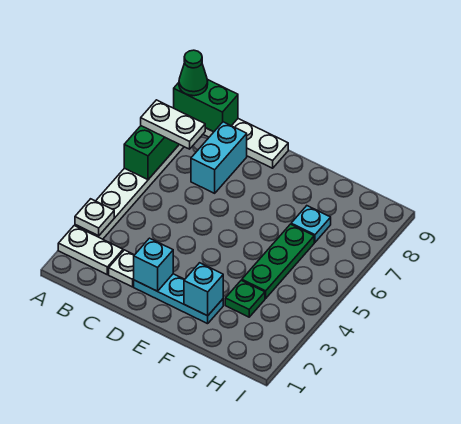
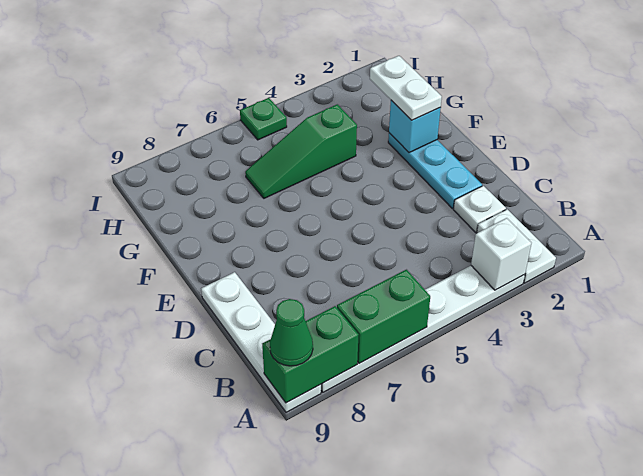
white plate A3 level 2 -> white brick A3 level 2
white plate A7:B7 level 3 -> white plate F2:G2 level 3
green brick A9:B9 level 2 -> green brick A8:A9 level 2
cyan brick C7:C8 level 1 -> none
cyan brick D2 level 2 -> none
green plate G3 level 1 -> green plate I5 level 1
green plate G4:G6 level 1 -> green slope G4:G6 level 1 top 4
cyan plate G7 level 1 -> none

